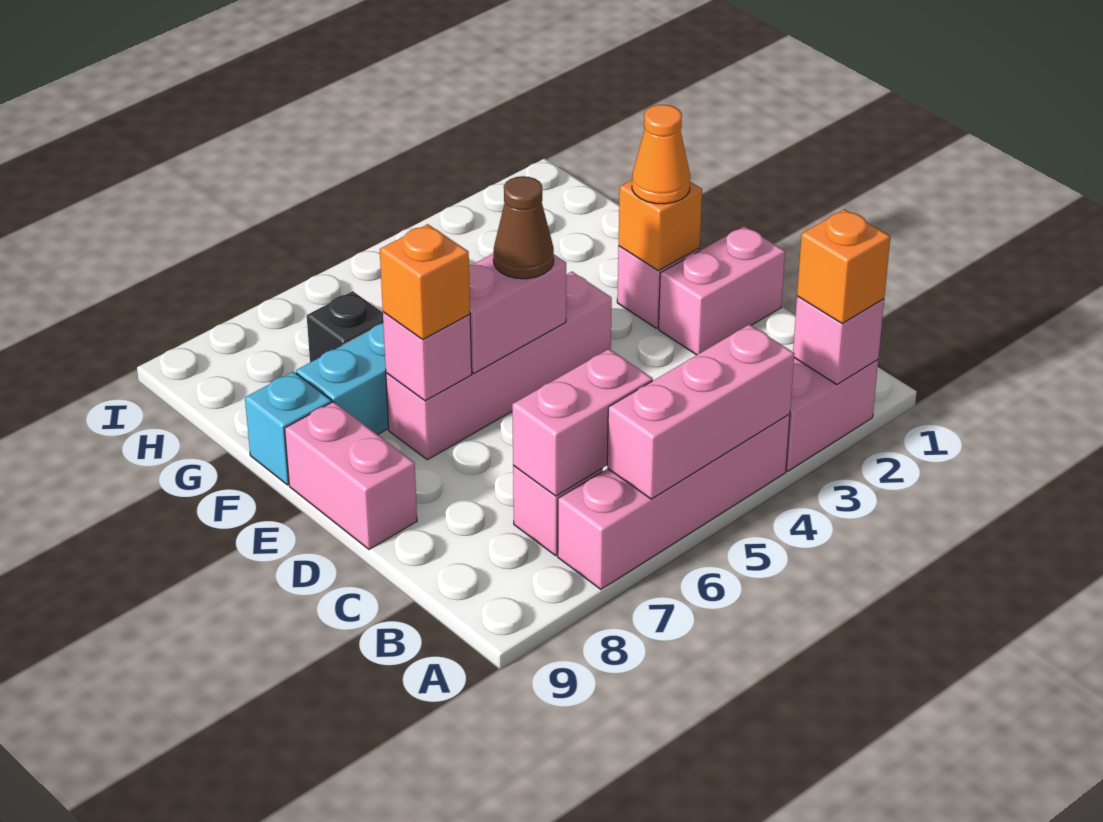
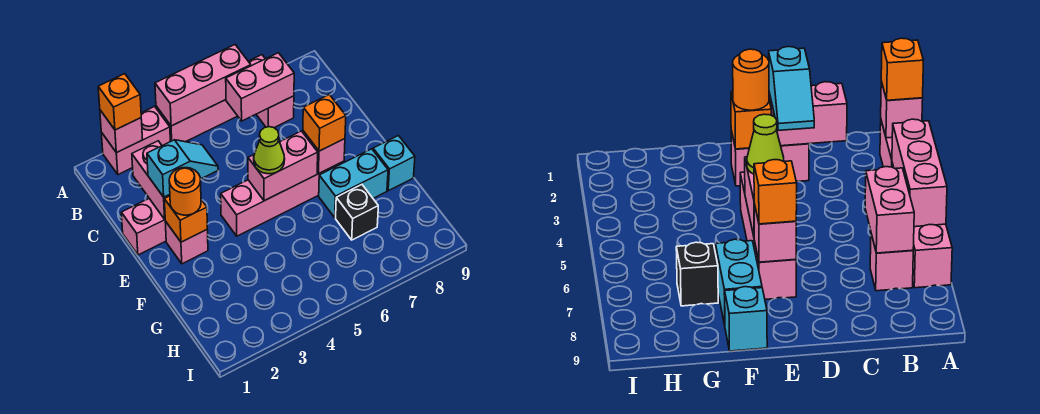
none -> cyan slope D2:D3 level 3 top 2
pink brick D9:E9 level 1 -> pink brick C2:D2 level 2
orange cone E2 level 3 -> orange round brick E2 level 3
brown cone E5 level 3 -> lime cone E5 level 3

